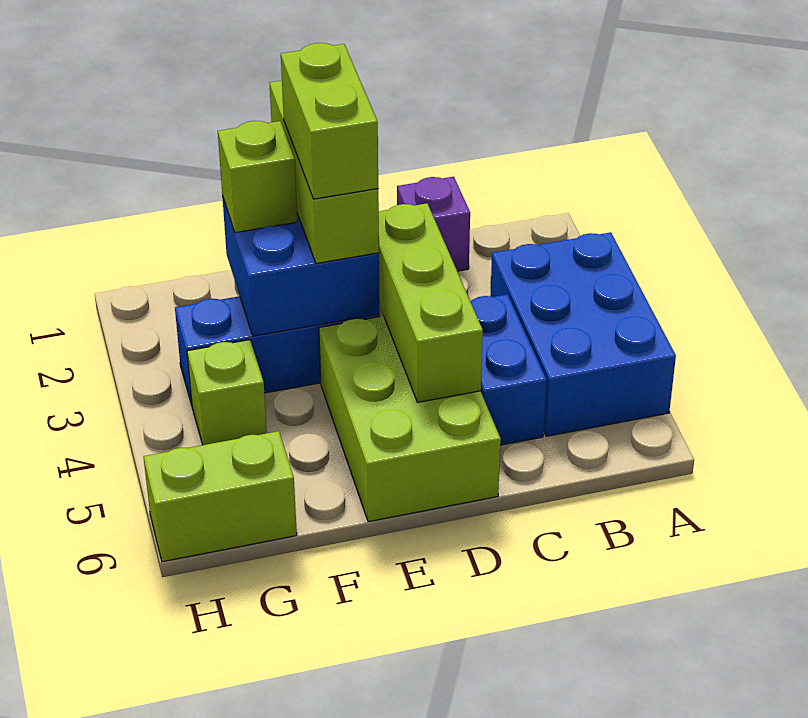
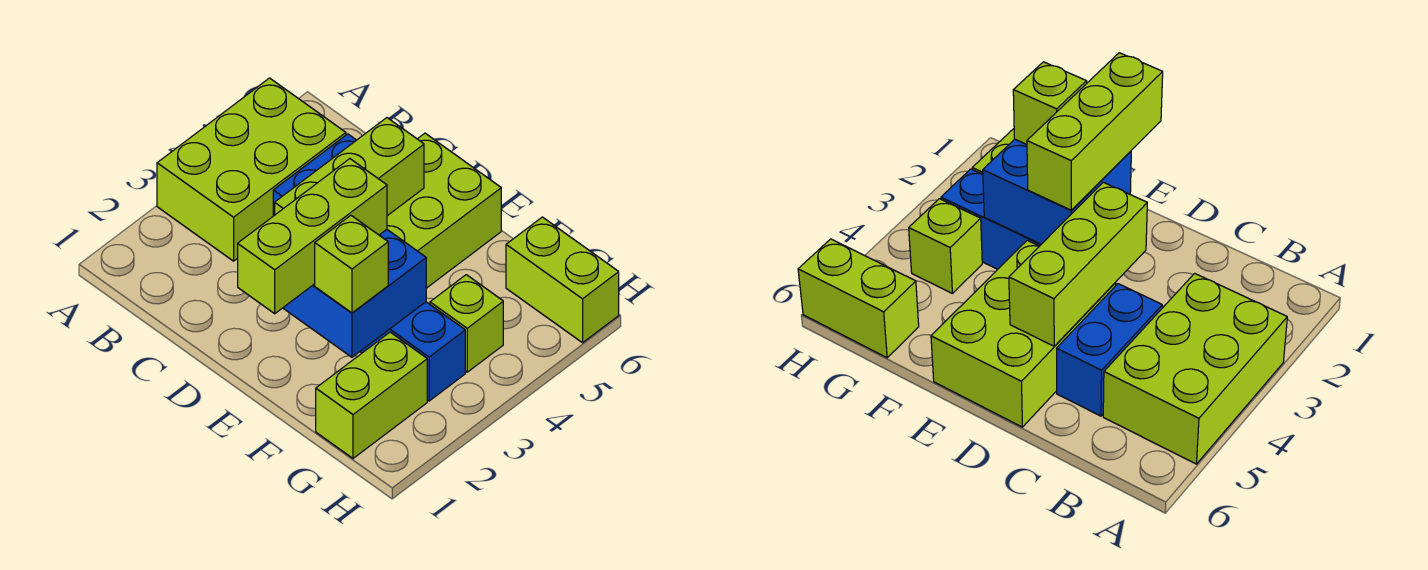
blue brick A3:B5 level 1 -> lime brick A3:B5 level 1
purple brick C1 level 1 -> none
lime brick E2:E3 level 4 -> lime brick G1:G2 level 1

